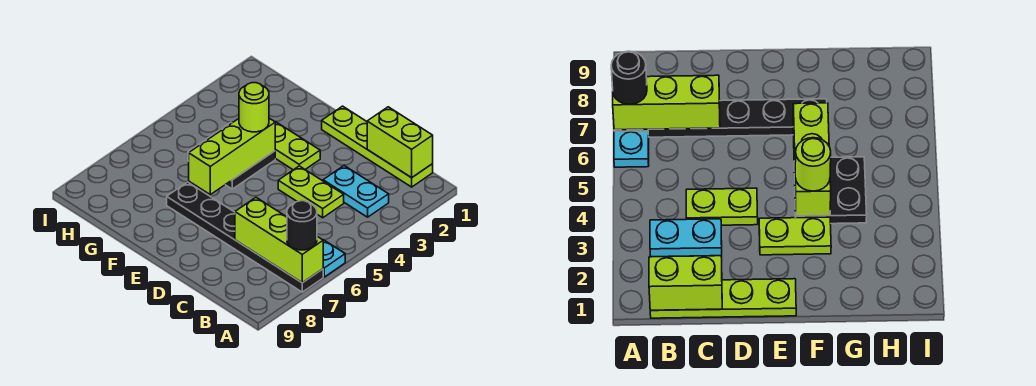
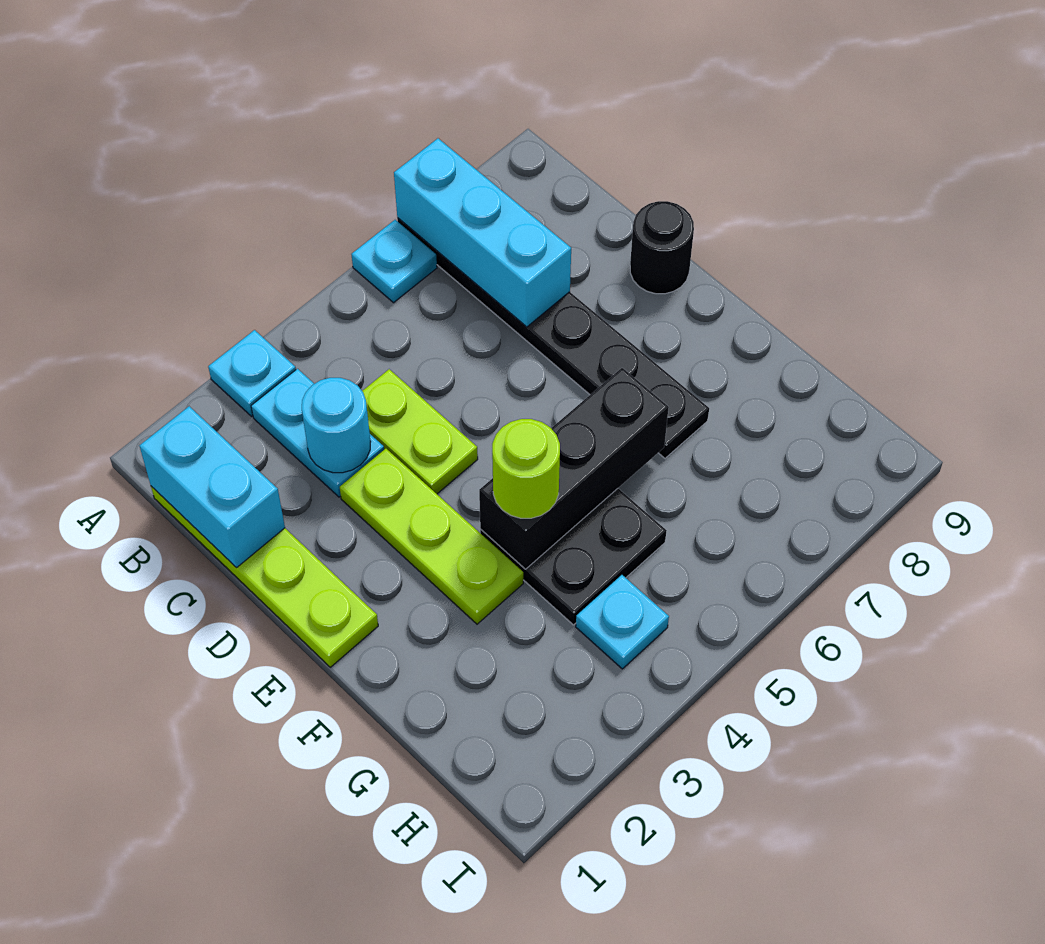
none -> cyan plate A3 level 1
lime brick A7:C7 level 2 -> cyan brick A7:C7 level 2
black round brick A7 level 3 -> black round brick D9 level 1
lime brick B1:C1 level 2 -> cyan brick B1:C1 level 2
none -> cyan round brick C3 level 2
lime plate E3:F3 level 1 -> lime plate D3:F3 level 1
lime brick F4:F6 level 2 -> black brick F4:F6 level 2
none -> cyan plate H4 level 1

